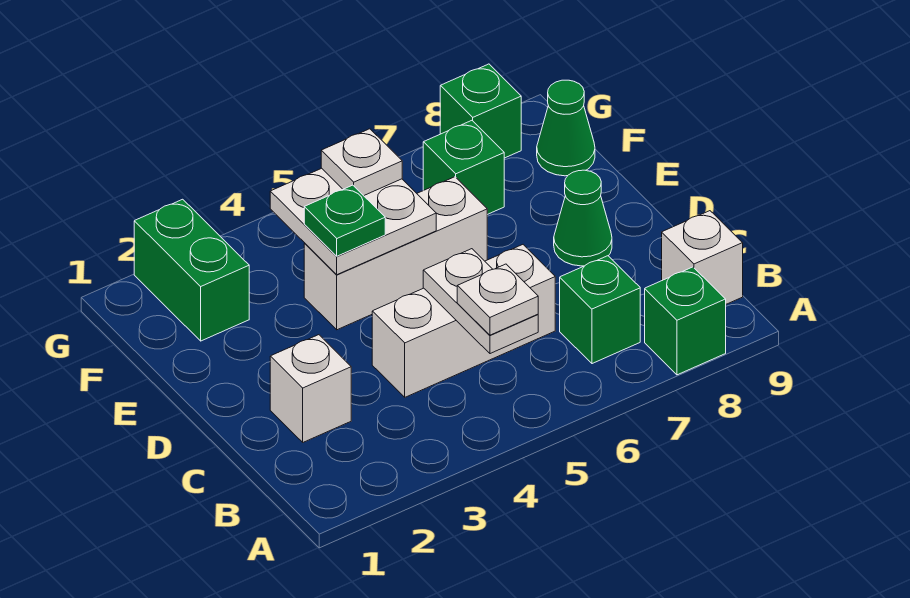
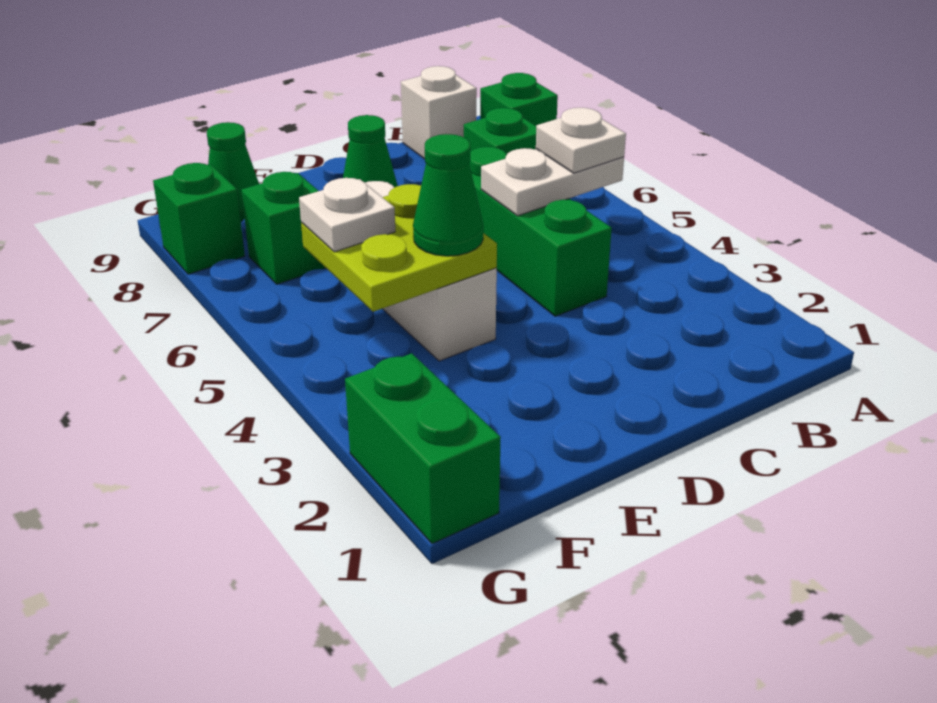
white brick C2 level 1 -> none
white brick C4:C6 level 1 -> green brick C4:C6 level 1
white plate E4:F5 level 2 -> lime plate E4:F5 level 2
green plate E4 level 3 -> green cone E4 level 3
green brick F2:G2 level 1 -> green brick G1:G2 level 1

